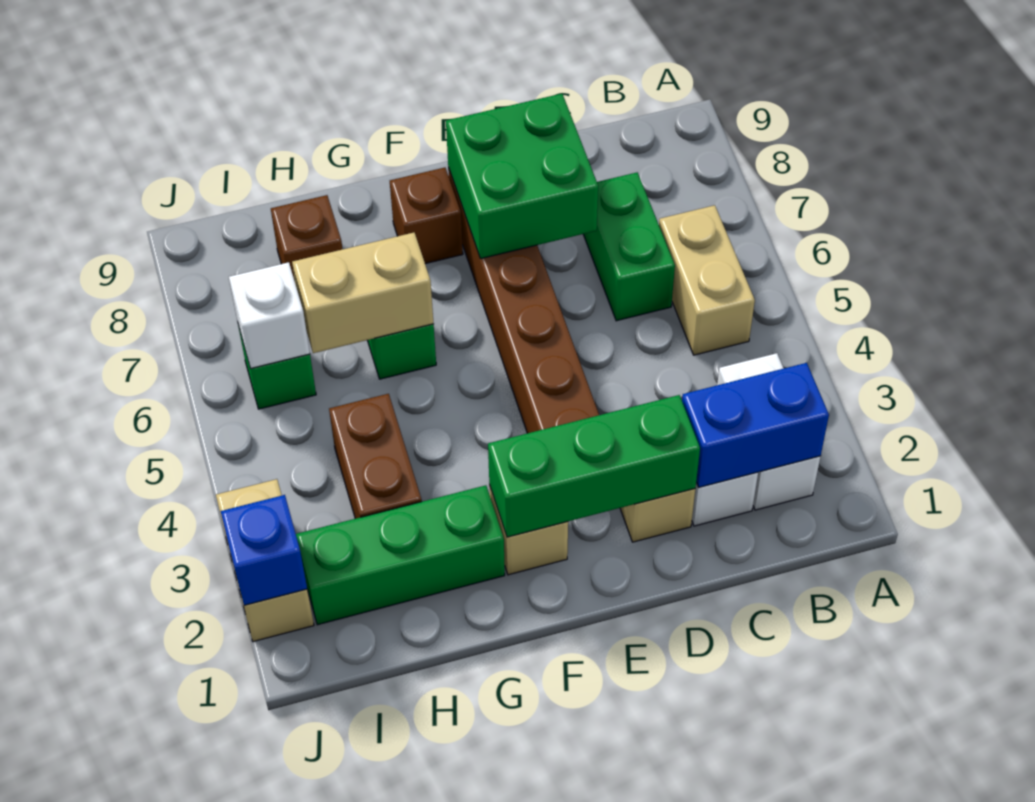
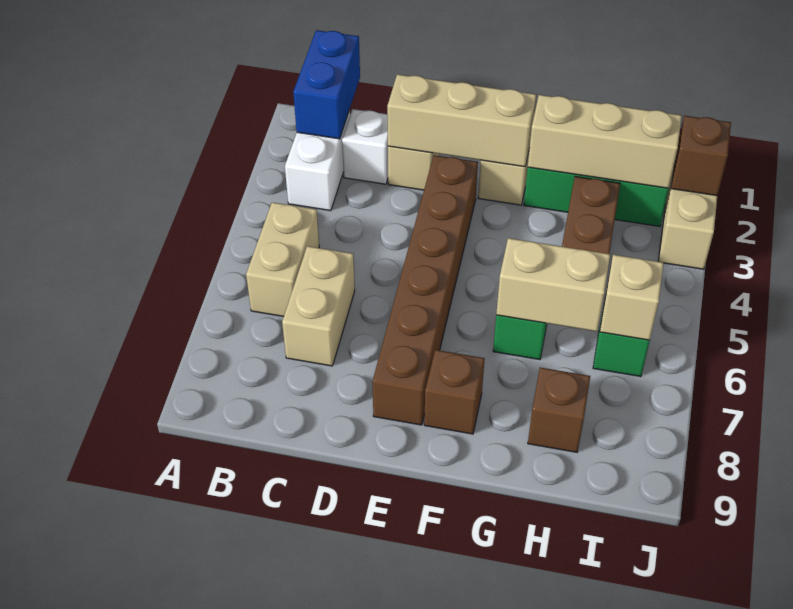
blue brick B2:C2 level 2 -> blue brick B1:B2 level 2
green brick C6:C7 level 1 -> tan brick C6:C7 level 1
green brick D2:F2 level 2 -> tan brick D2:F2 level 2
green brick D7:E8 level 2 -> none
none -> tan brick G2:I2 level 2
white brick I6 level 2 -> tan brick I6 level 2
blue brick J2 level 2 -> brown brick J2 level 2

